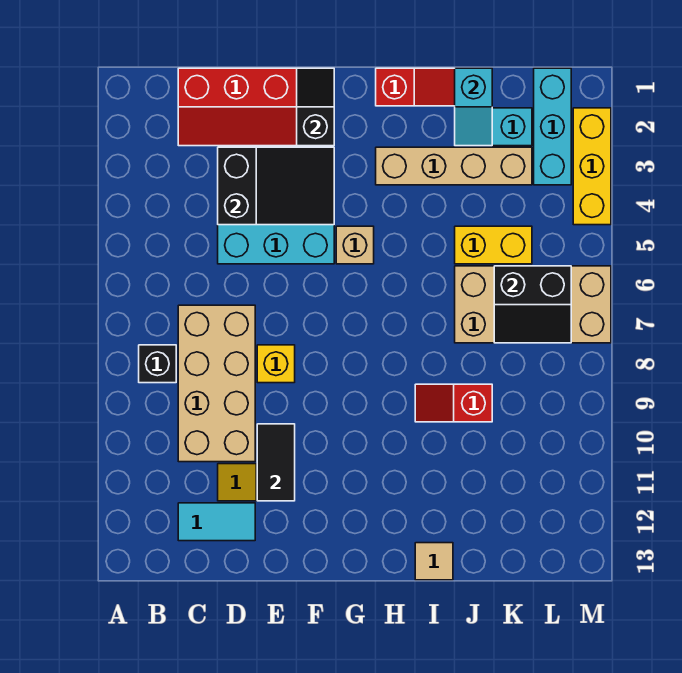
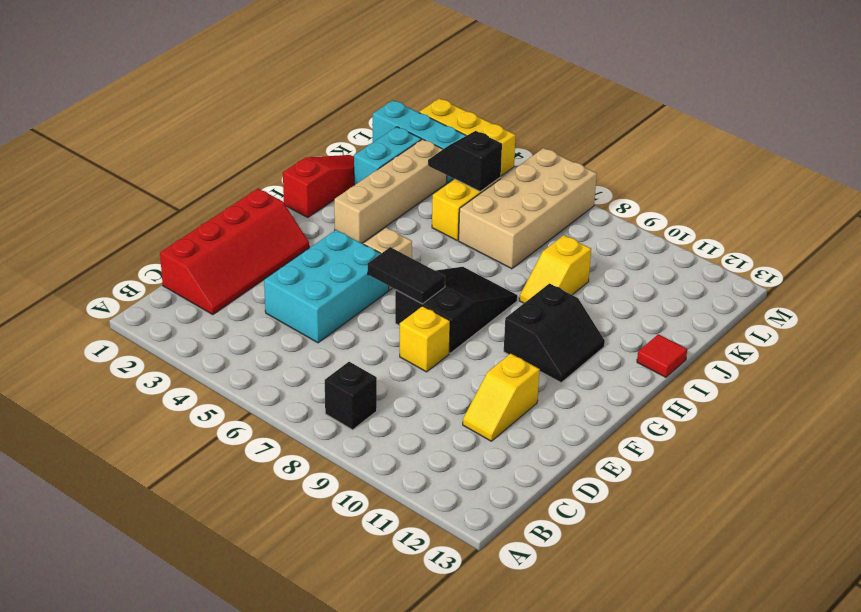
tan brick C7:D10 level 1 -> none
cyan tile C12:D12 level 1 -> none
black slope D3:F4 level 2 top D -> black slope F7:H8 level 1 top F
black tile E10:E11 level 2 -> black tile F6:F7 level 2
black slope F1:F2 level 2 top 2 -> black slope K4:K5 level 2 top 5
red slope I9:J9 level 1 top J -> yellow slope I9:J9 level 1 top J
tan tile I13 level 1 -> red tile I13 level 1
cyan slope J1:J2 level 2 top 1 -> none
black slope K6:L7 level 2 top 6 -> black slope G10:H11 level 1 top 10

